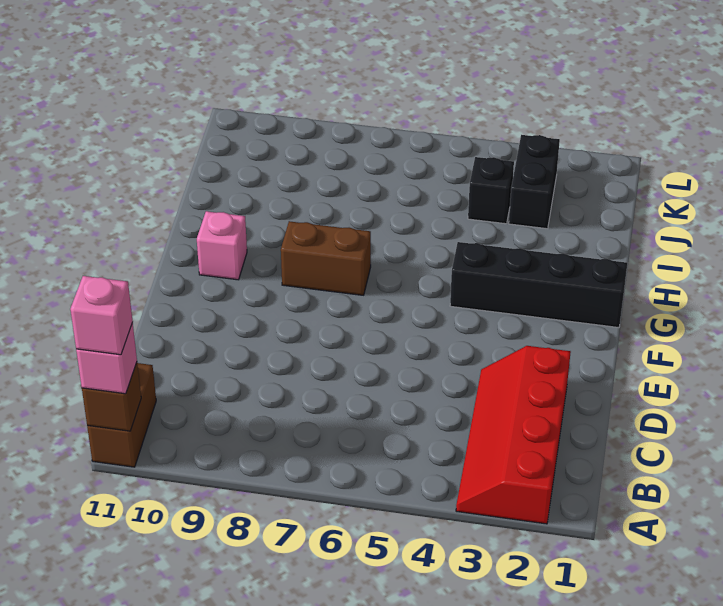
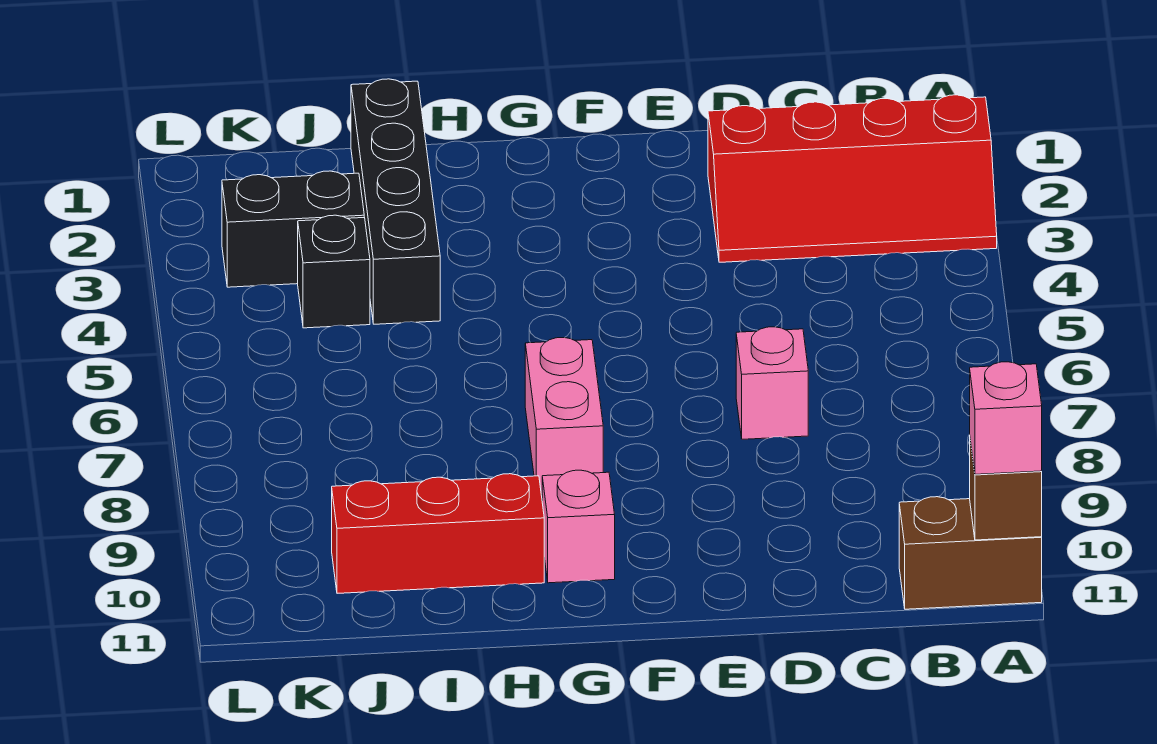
pink brick A11 level 4 -> pink brick D7 level 1
black brick G1:G4 level 1 -> black brick I1:I4 level 1
brown brick G7:G8 level 1 -> pink brick G7:G8 level 1
none -> red brick H10:J10 level 1

